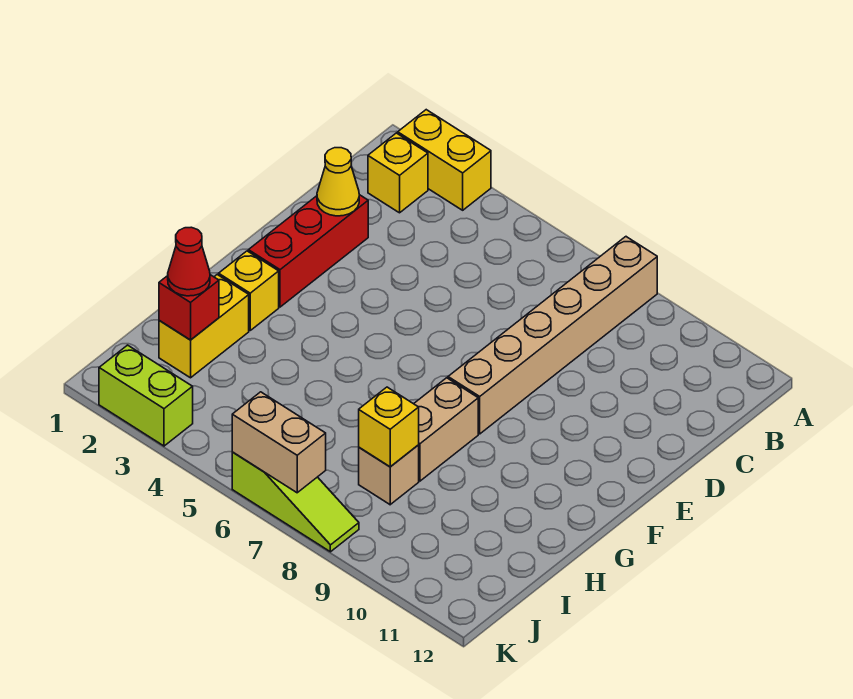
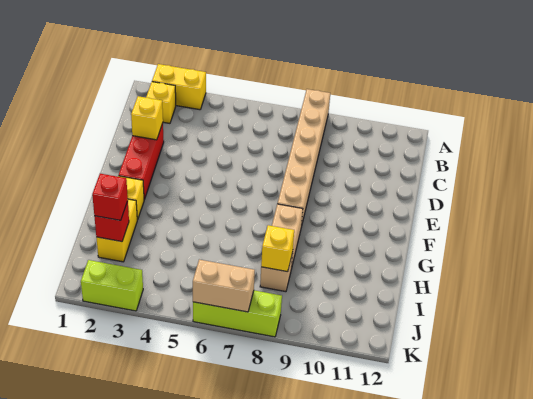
yellow cone D2 level 2 -> yellow brick D2 level 2
red cone I2 level 3 -> red brick I2 level 3
lime slope K6:K8 level 1 top 6 -> lime brick K6:K8 level 1

